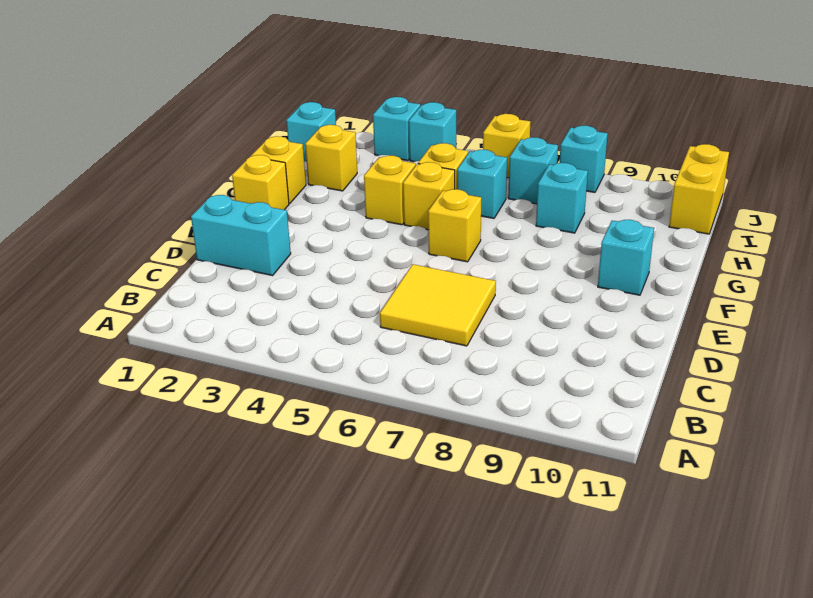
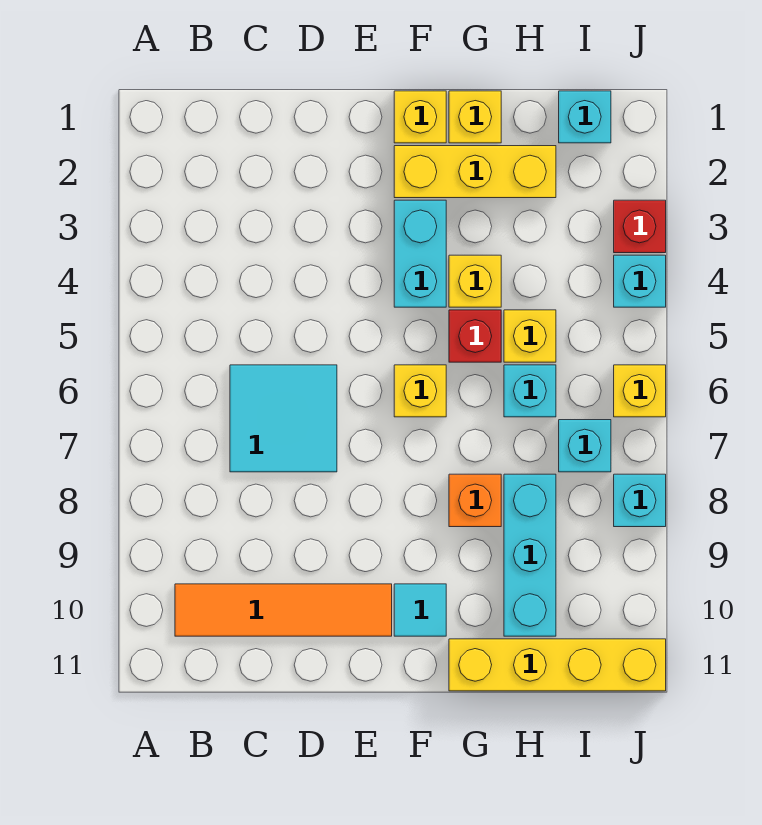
none -> orange tile B10:E10 level 1
yellow tile C6:D7 level 1 -> cyan tile C6:D7 level 1
cyan brick D1:D2 level 1 -> cyan brick F3:F4 level 1
cyan brick F10 level 1 -> cyan tile F10 level 1
yellow brick G5 level 1 -> red brick G5 level 1
none -> orange brick G8 level 1
yellow brick H2 level 1 -> yellow brick F2:H2 level 1
cyan brick H8 level 1 -> cyan brick H8:H10 level 1
yellow brick I11:J11 level 1 -> yellow brick G11:J11 level 1
cyan brick J3 level 1 -> red brick J3 level 1

